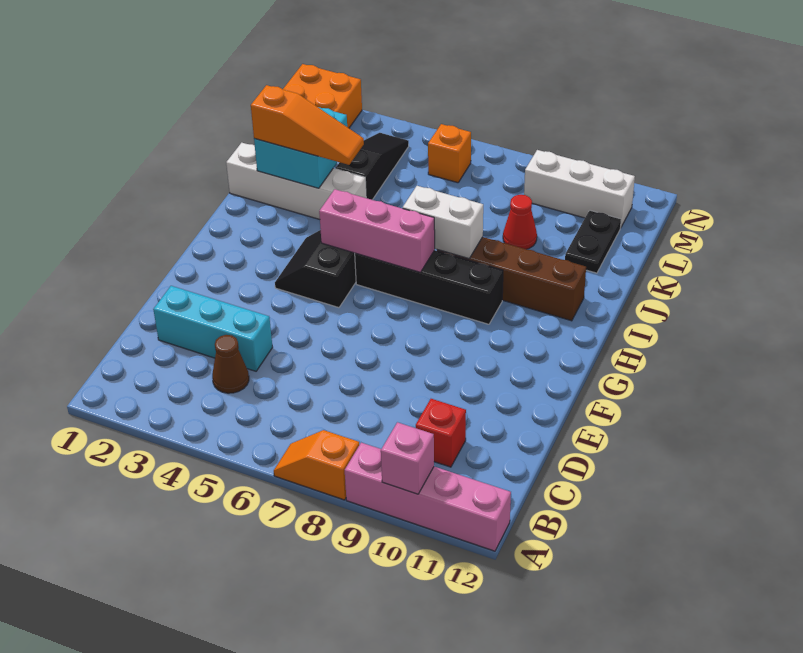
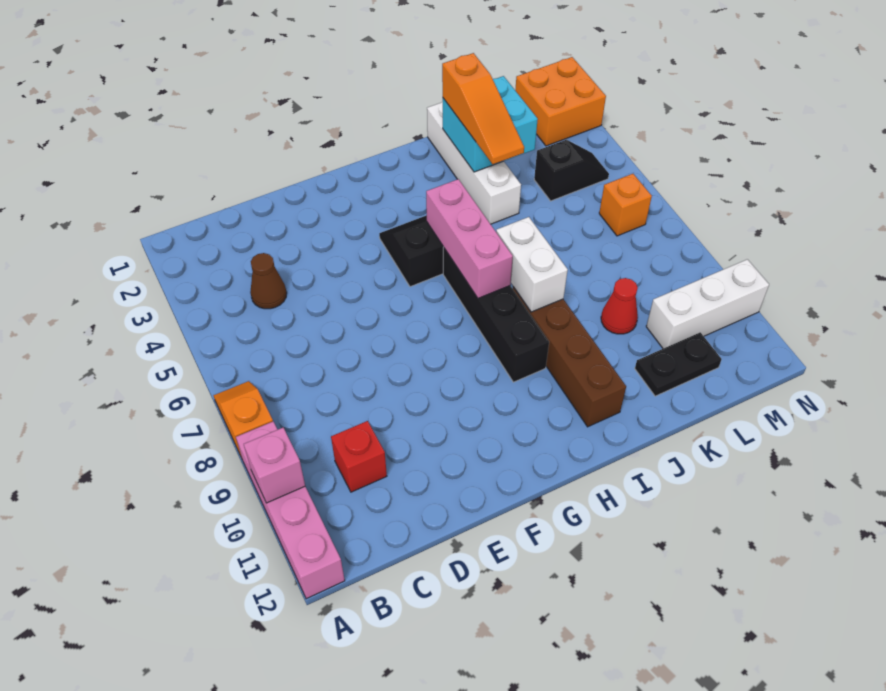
cyan brick D2:D4 level 1 -> none
black slope K4:M4 level 1 top K -> black slope L4:M4 level 1 top L
white brick M9:M11 level 1 -> white brick L10:N10 level 1

